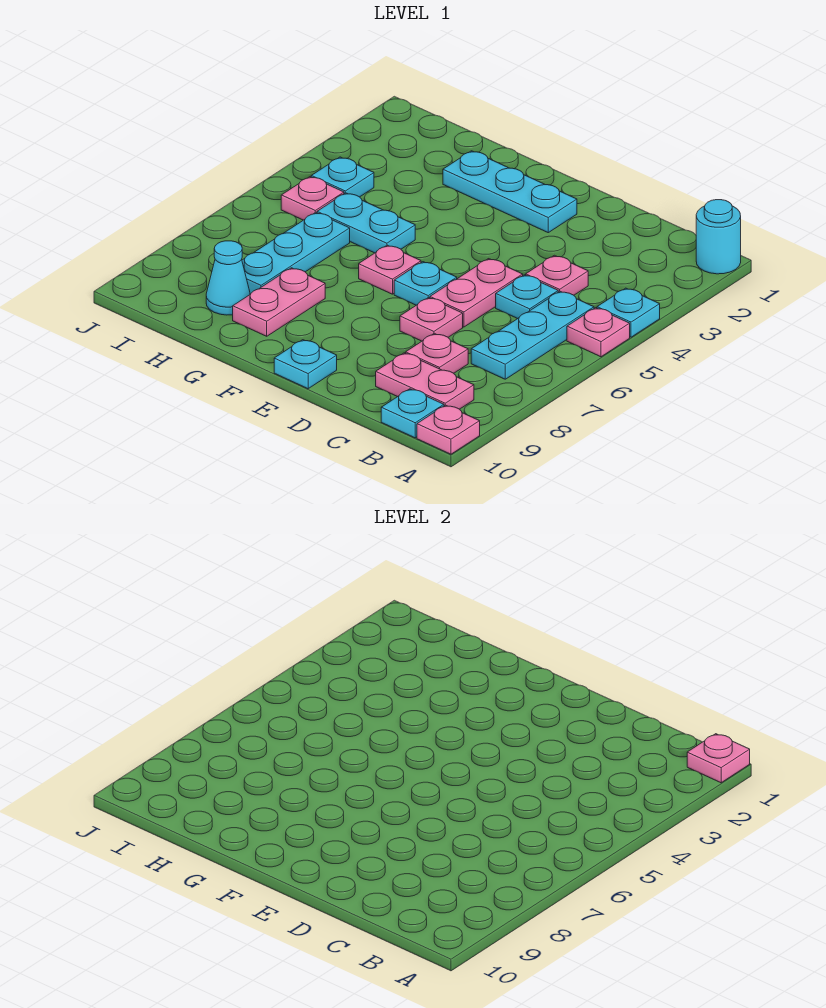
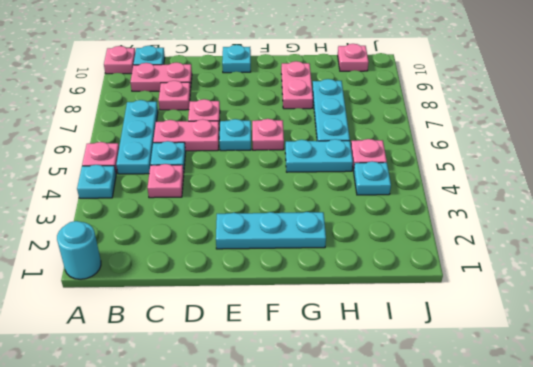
pink plate A1 level 2 -> pink plate I10 level 1
pink plate D5:D6 level 1 -> pink plate C6:D6 level 1
cyan cone H9 level 1 -> none

